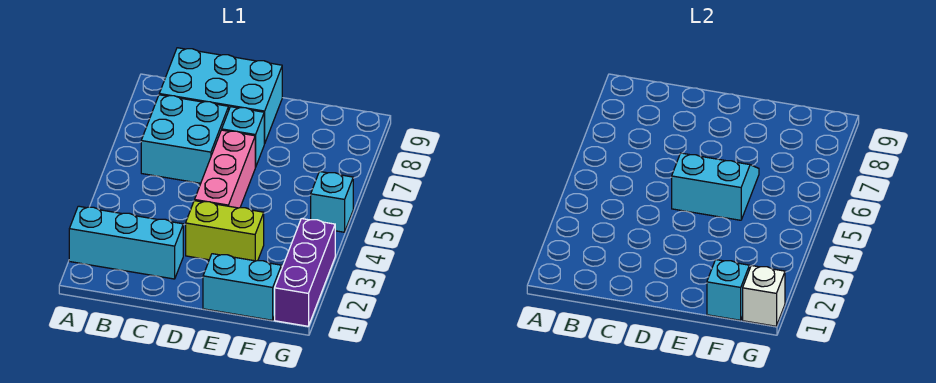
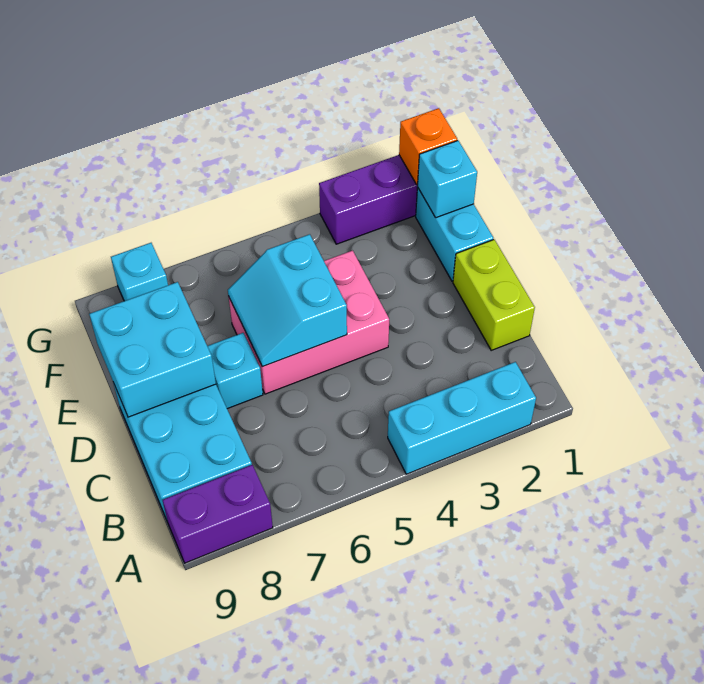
cyan brick A2:C2 level 1 -> cyan brick A2:A4 level 1
none -> purple brick A8:A9 level 1
cyan brick B6:C7 level 1 -> cyan brick D8:E9 level 2
lime brick D3:E3 level 1 -> lime brick C1:D1 level 1
pink brick D4:D6 level 1 -> pink brick D4:E6 level 1
white brick G1 level 2 -> orange brick G1 level 2
cyan brick G5 level 1 -> cyan brick G8 level 1

